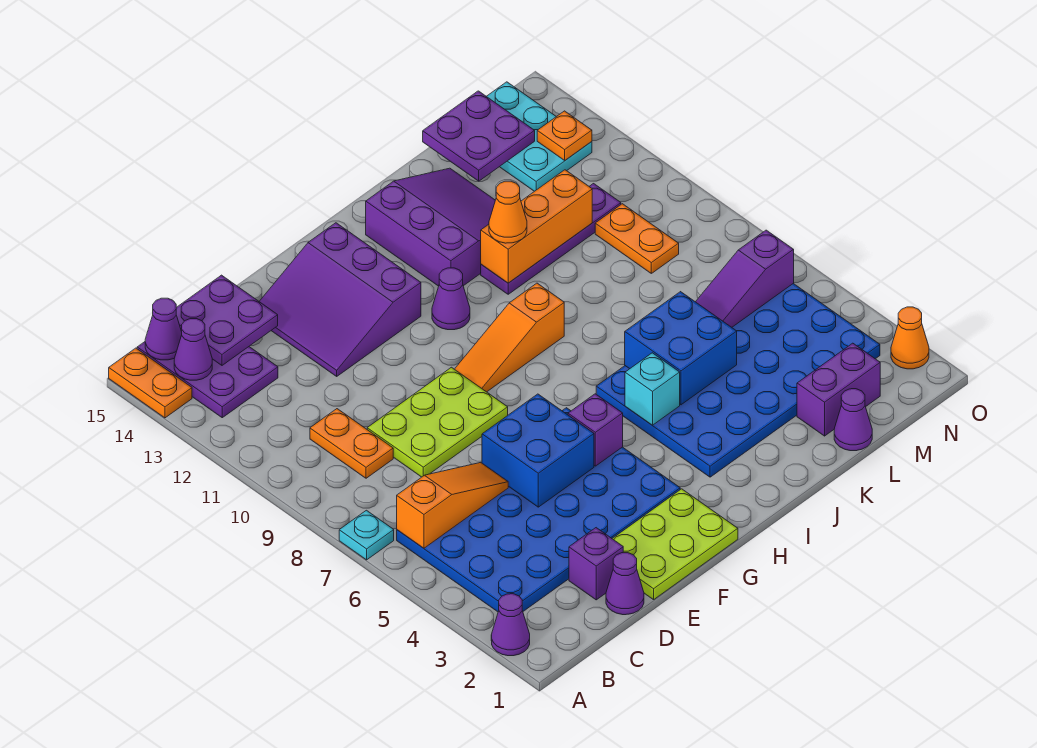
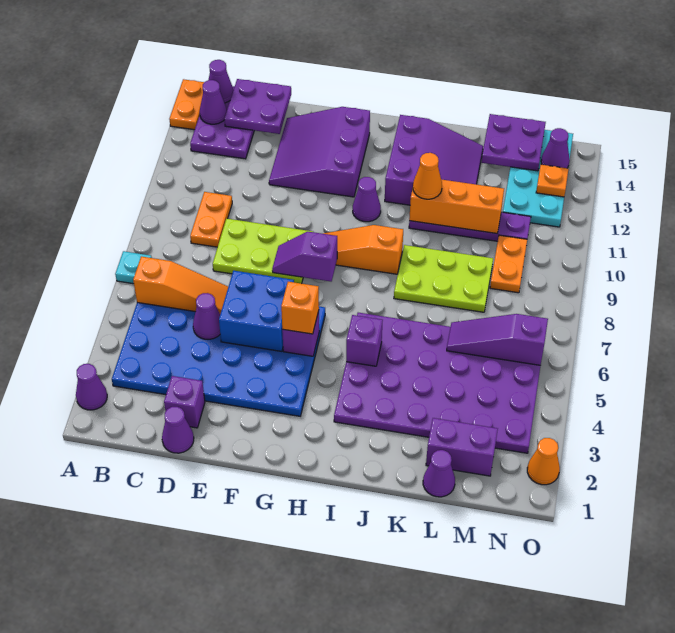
none -> purple cone D5 level 2
lime plate E1:G2 level 1 -> lime plate J8:L9 level 1
none -> purple slope F8:G8 level 2 top G
none -> orange brick G5 level 3
blue plate I3:N6 level 1 -> purple plate I3:N6 level 1
cyan brick I5 level 2 -> purple brick I5 level 2
blue brick J5:K6 level 2 -> none
cyan plate M13:N15 level 1 -> cyan plate M12:N15 level 1
none -> purple cone N14 level 2

